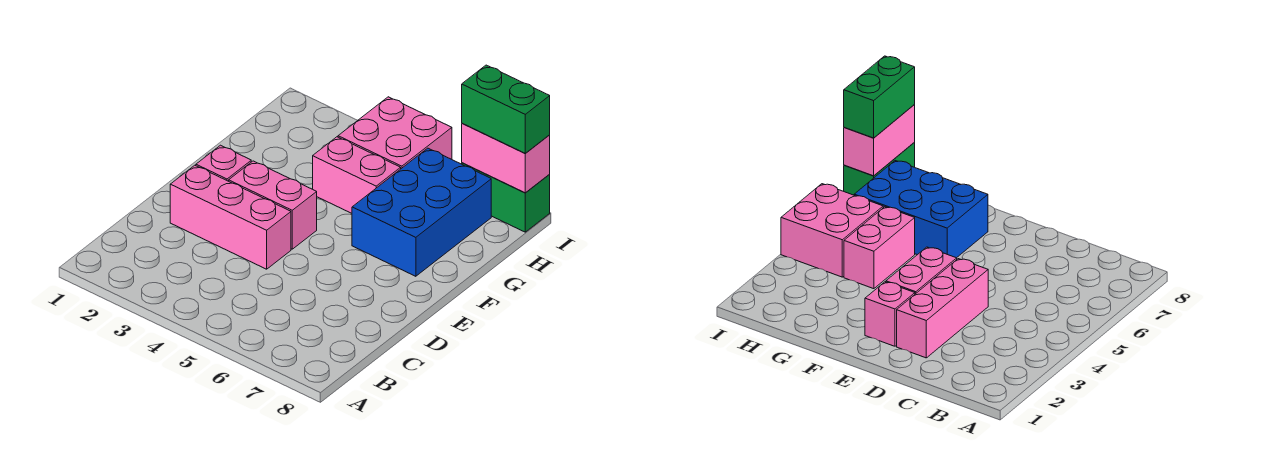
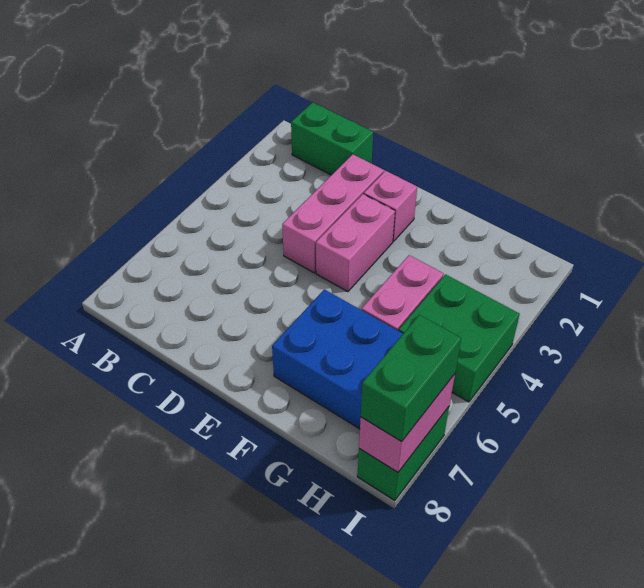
none -> green brick B1:C1 level 1
pink brick H4:I5 level 1 -> green brick H4:I5 level 1

